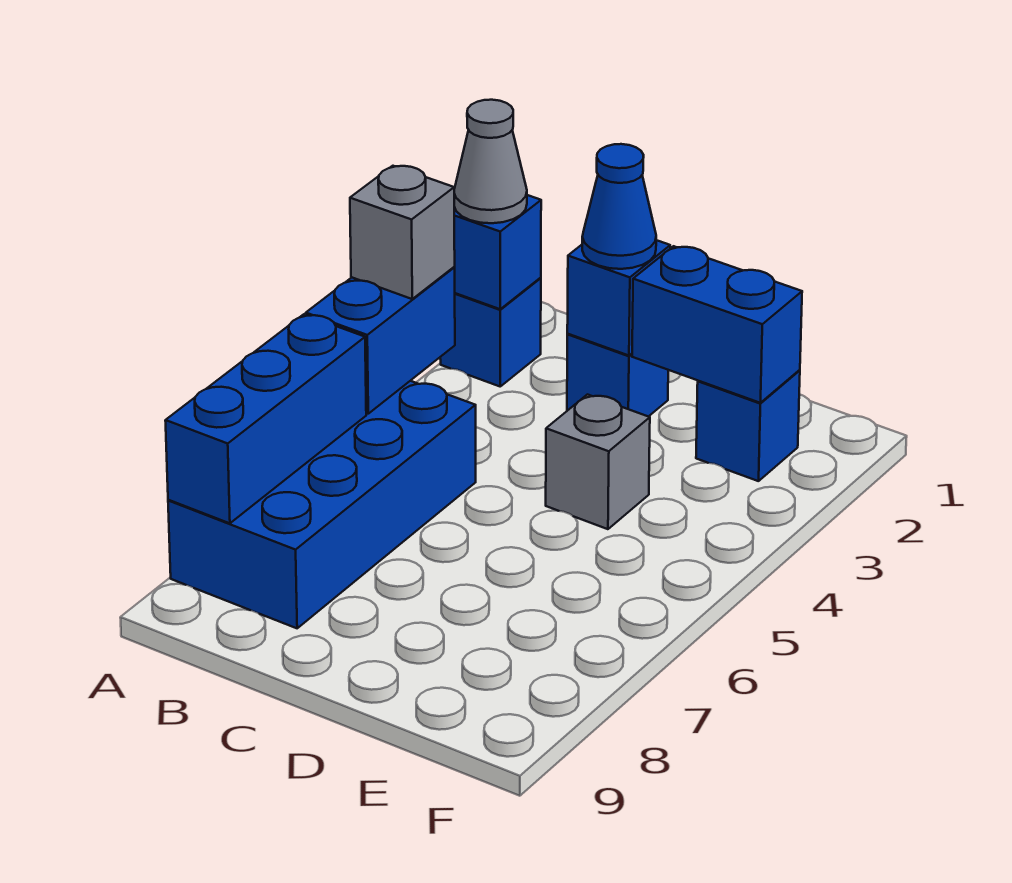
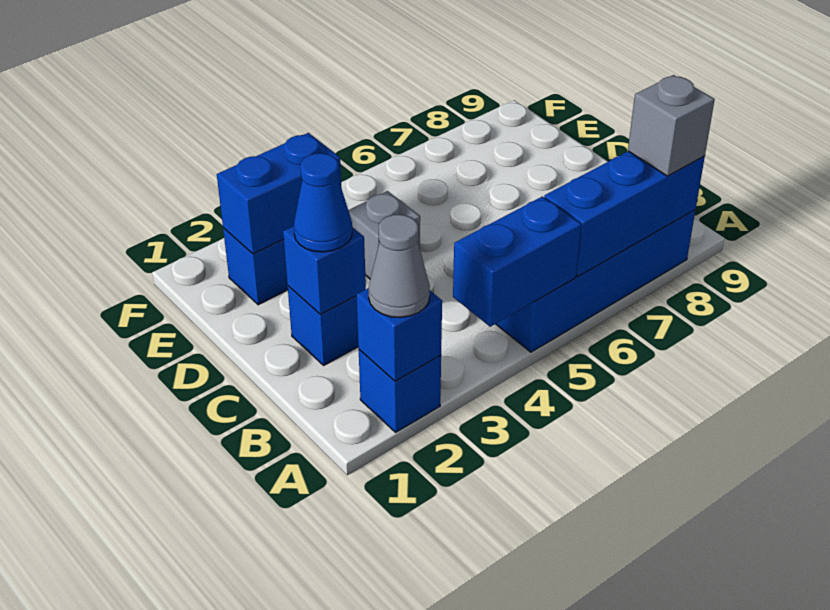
grey brick A4 level 3 -> grey brick A8 level 3
blue brick D2:E2 level 2 -> blue brick E2:E3 level 2

